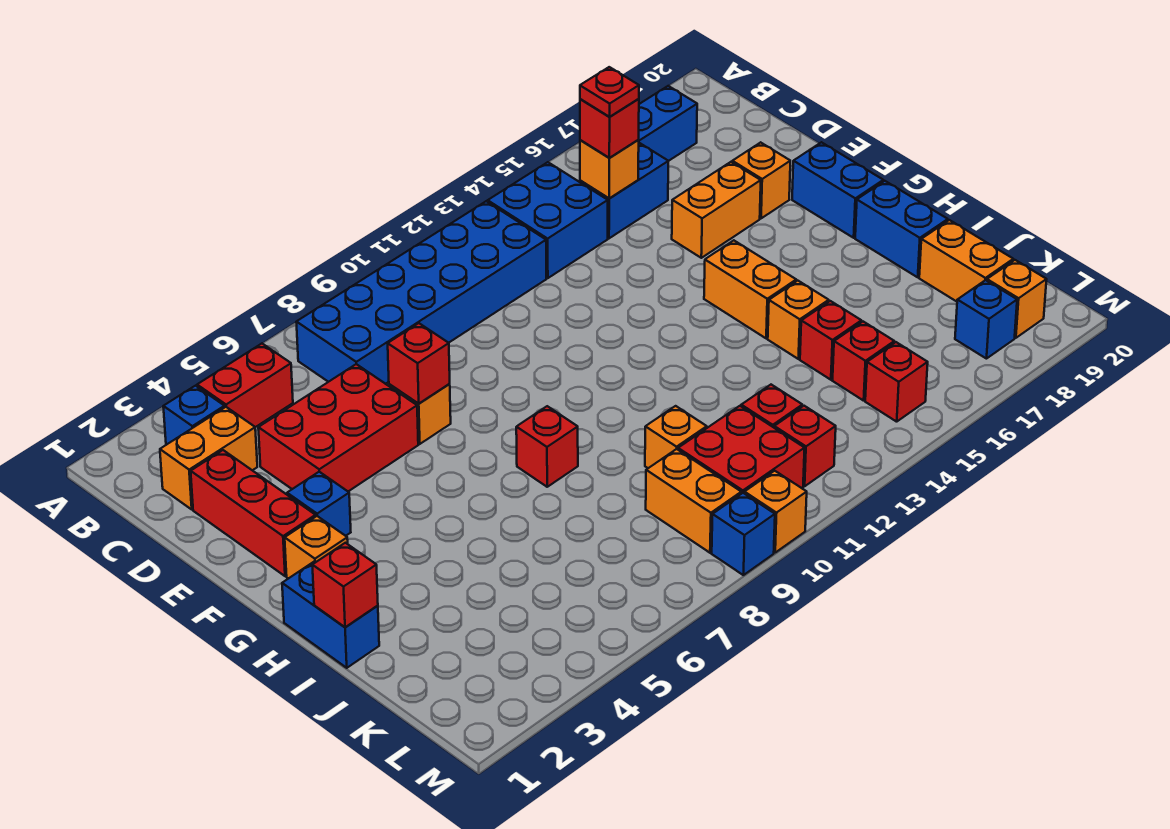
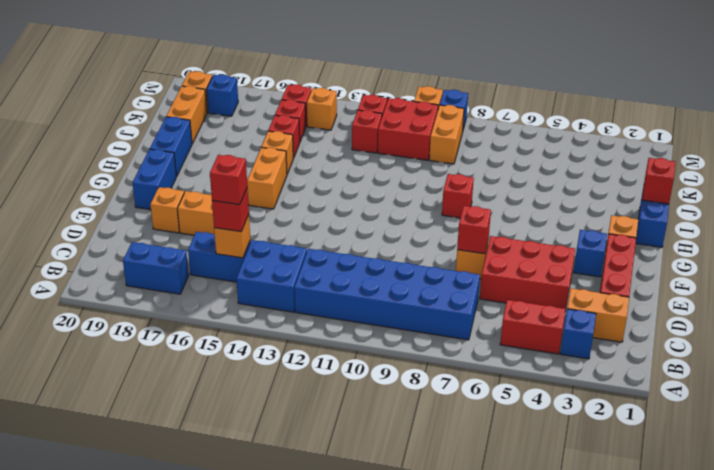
red plate C15 level 4 -> red brick C15 level 4
orange brick J10 level 1 -> orange brick L14 level 1

